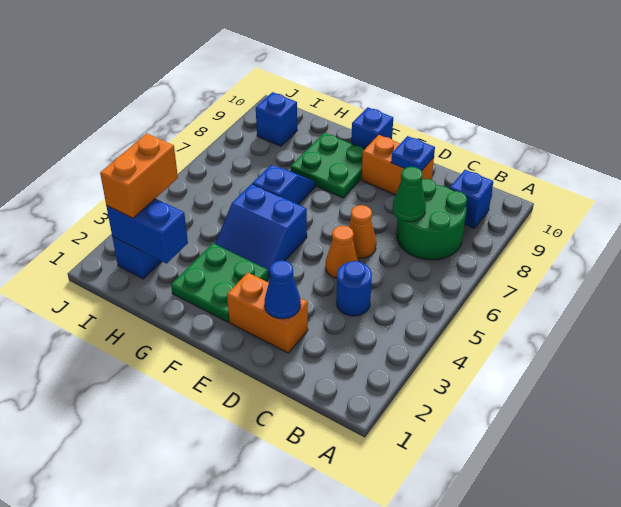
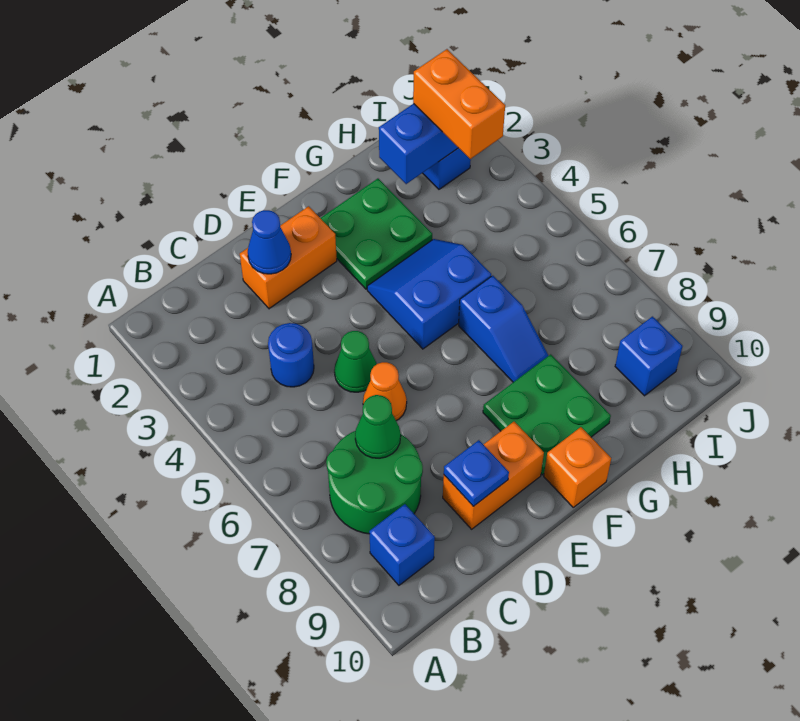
orange cone D5 level 1 -> green cone D5 level 1
blue brick F10 level 1 -> orange brick F10 level 1

